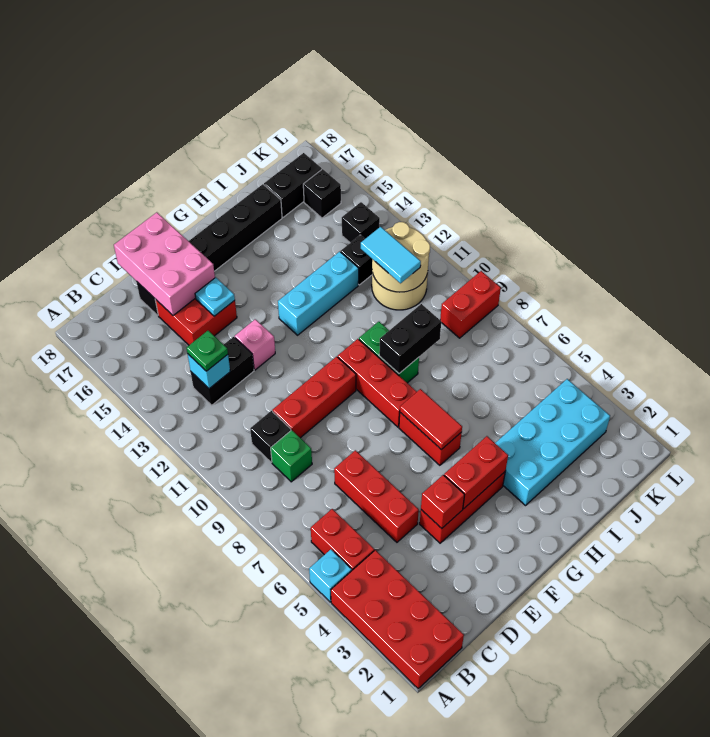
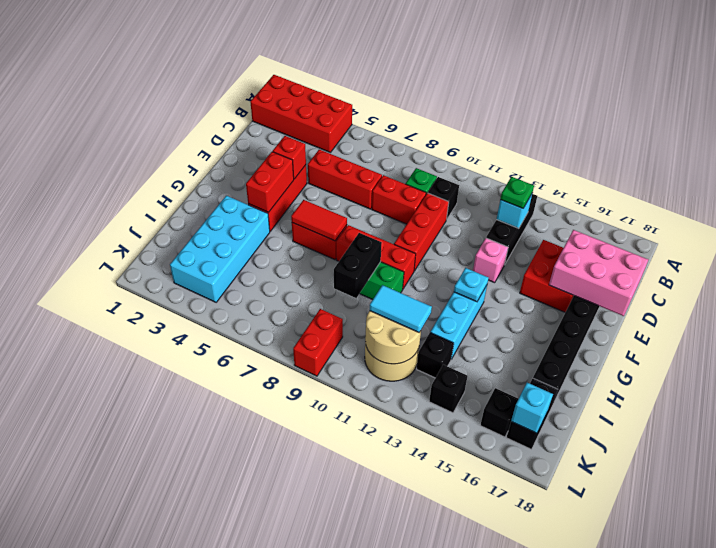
cyan brick A5 level 1 -> cyan brick K17 level 2
red brick B5:B6 level 1 -> red brick D8:D9 level 1
black brick C13:D13 level 1 -> black brick B13:D13 level 1
cyan plate E15 level 2 -> cyan plate G13 level 2

